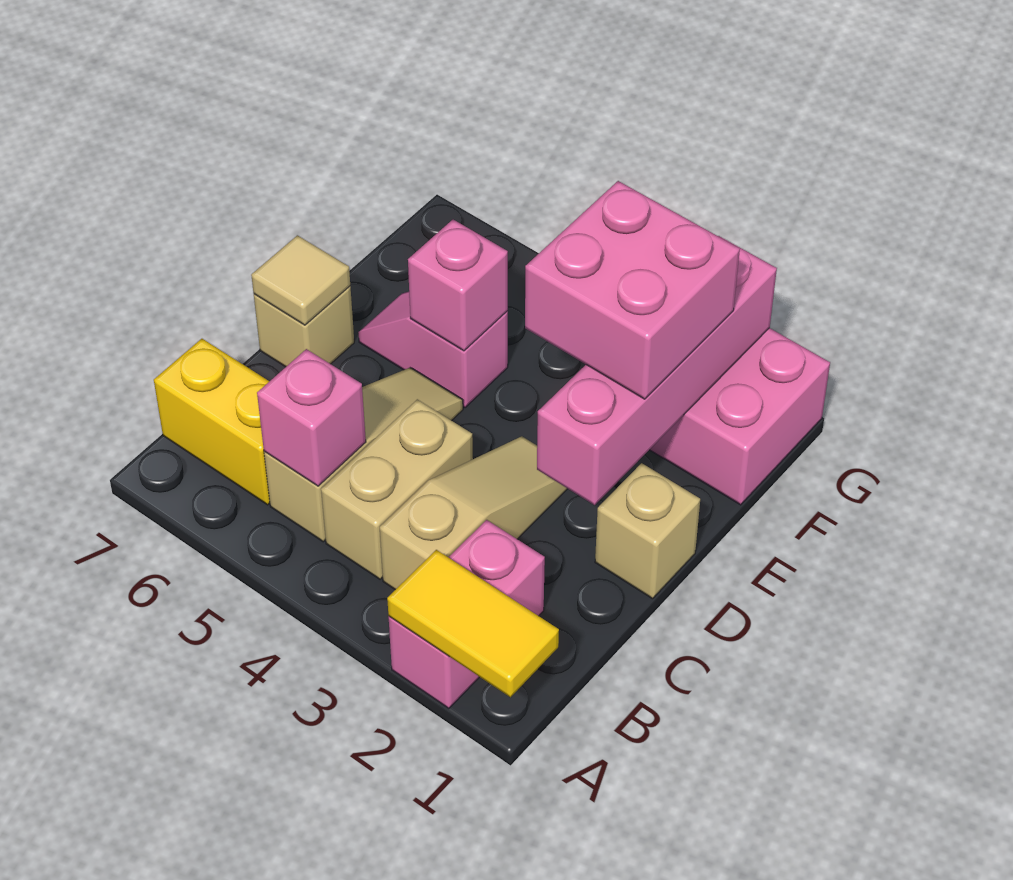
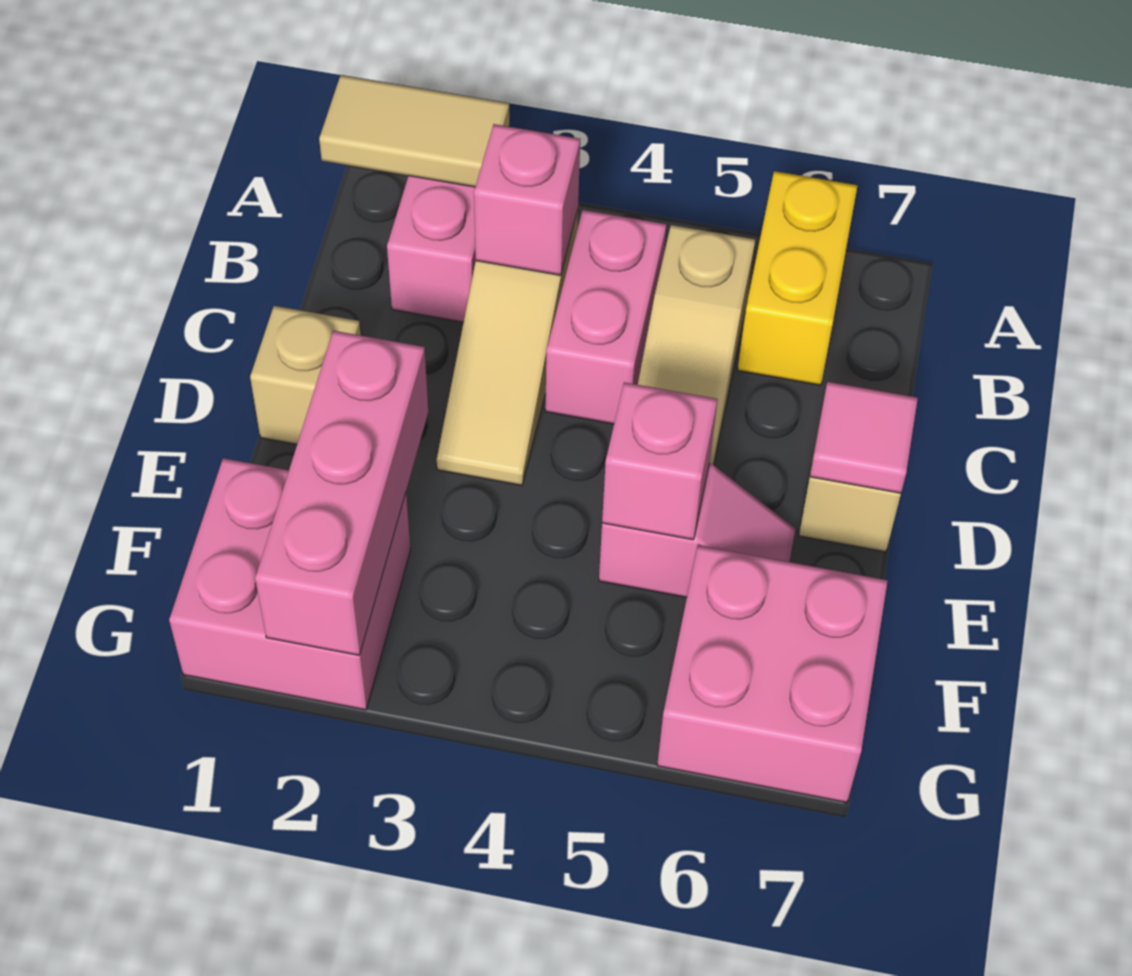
yellow tile A1:A2 level 2 -> tan tile A1:A2 level 2
tan brick B4:C4 level 1 -> pink brick B4:C4 level 1
pink brick B5 level 2 -> pink brick B3 level 2
yellow brick B6:B7 level 1 -> yellow brick A6:B6 level 1
pink brick D2:G2 level 2 -> pink brick E2:G2 level 2
tan tile D7 level 2 -> pink tile D7 level 2
pink brick E2:F3 level 3 -> pink brick F6:G7 level 1

